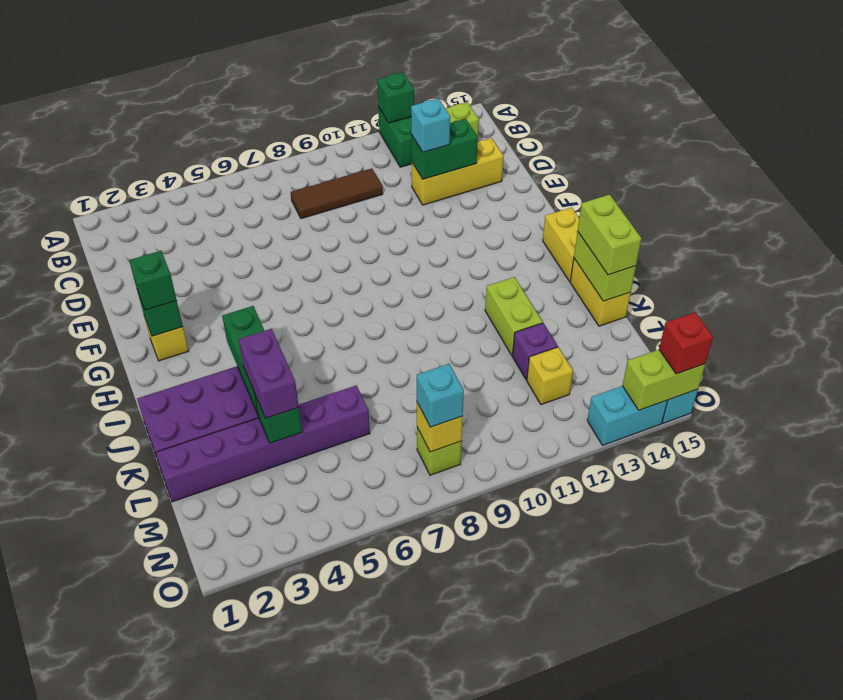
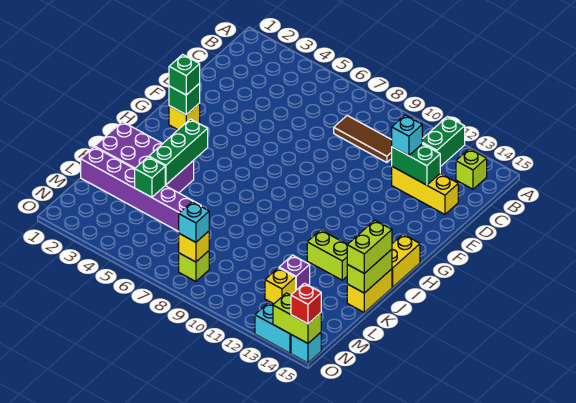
green brick A12 level 2 -> none
lime brick J12:K12 level 1 -> lime brick J12:J13 level 1
purple brick K4:L4 level 3 -> none

